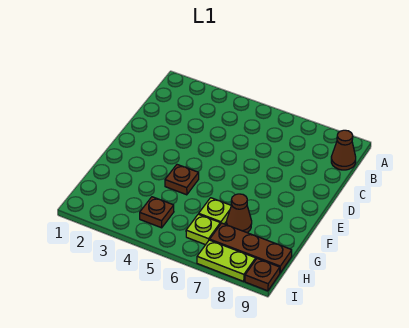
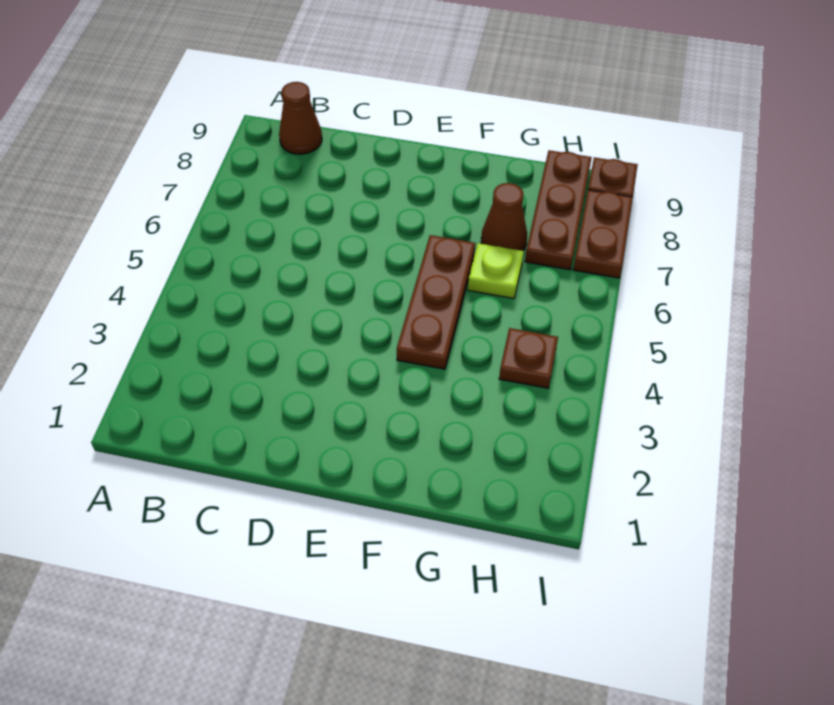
brown plate F4 level 1 -> brown plate F4:F6 level 1
lime plate H6 level 1 -> none
lime plate I7:I8 level 1 -> brown plate I7:I8 level 1

